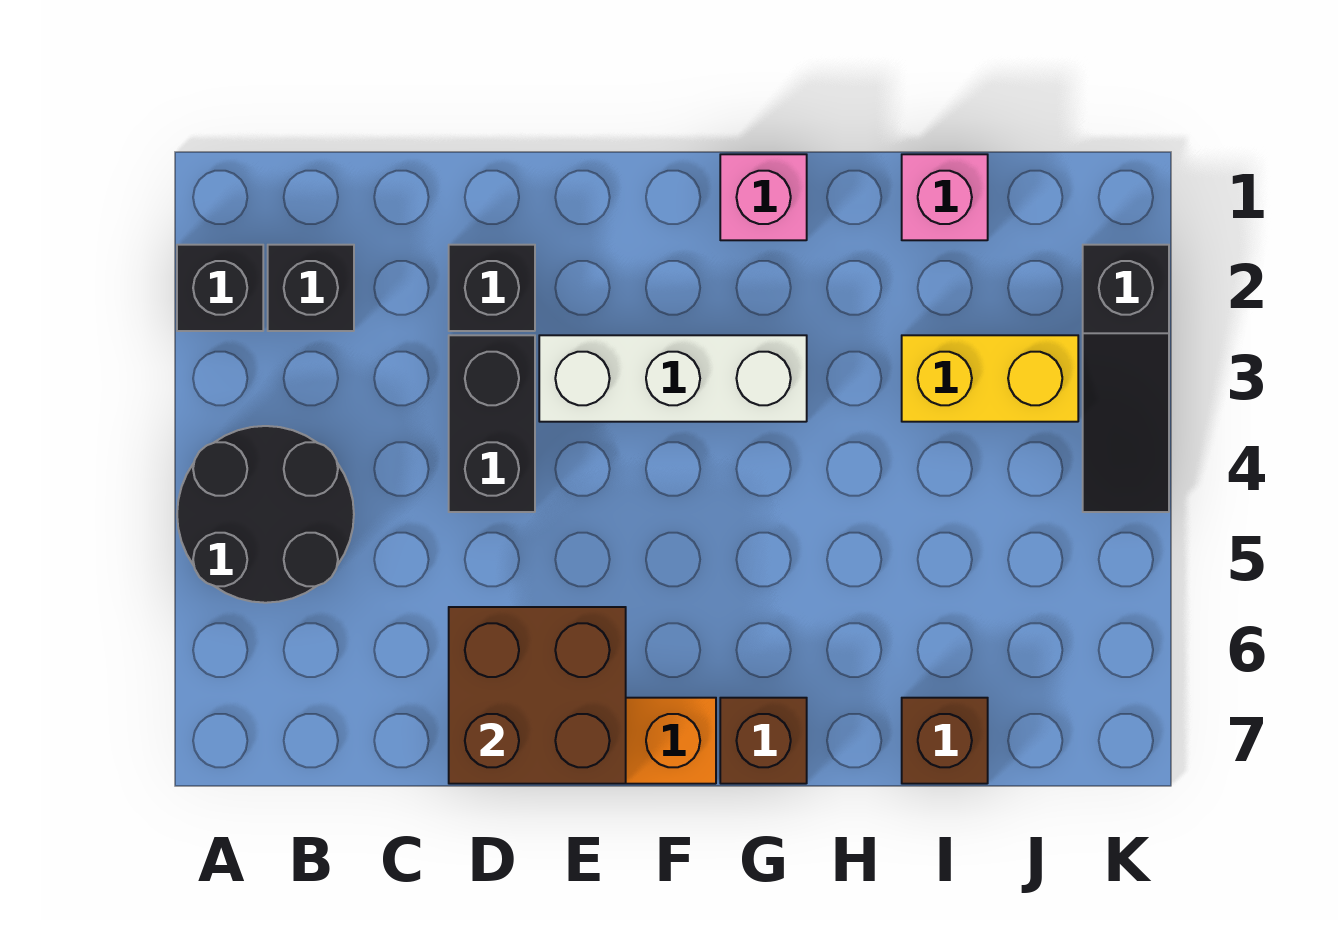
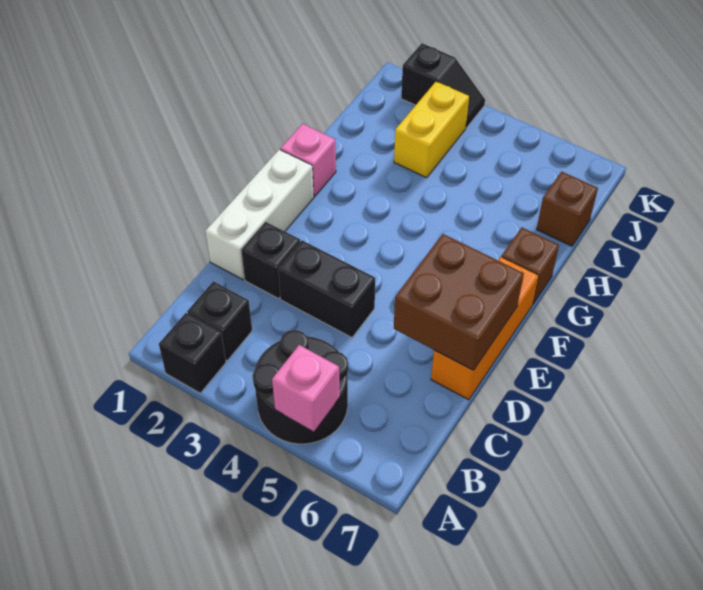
white brick E3:G3 level 1 -> white brick D1:F1 level 1
pink brick I1 level 1 -> pink brick A5 level 2
black slope K2:K4 level 1 top 2 -> black slope K2:K3 level 1 top 2

